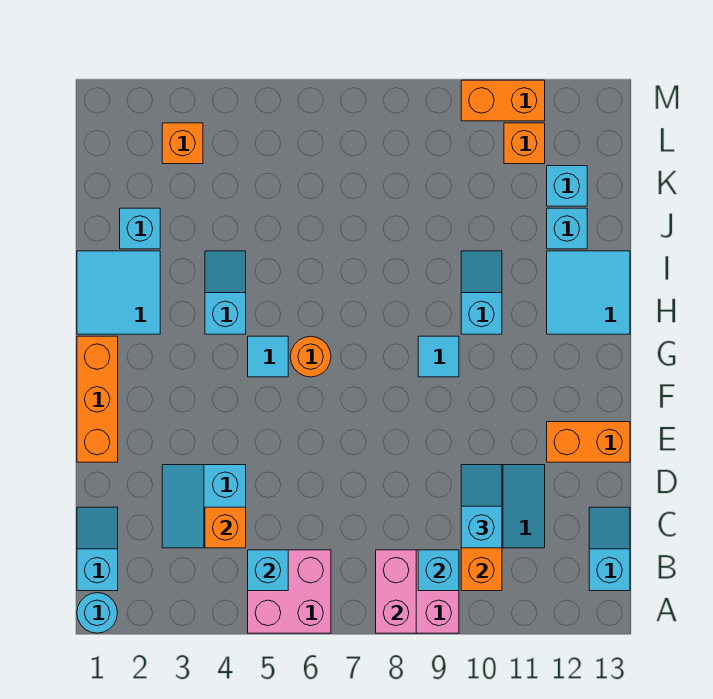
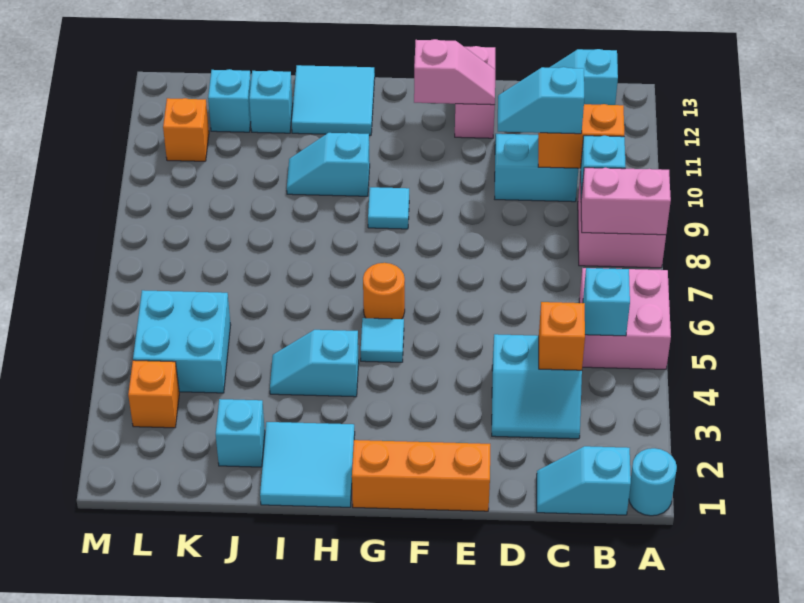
orange brick E12:E13 level 1 -> pink brick E12:E13 level 1
none -> pink slope E12:F12 level 2 top F
none -> cyan brick K4:L5 level 1
orange brick M10:M11 level 1 -> none

